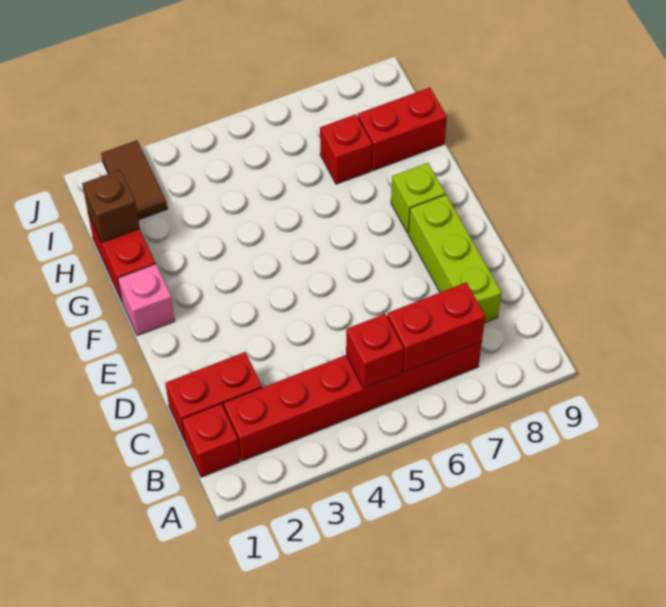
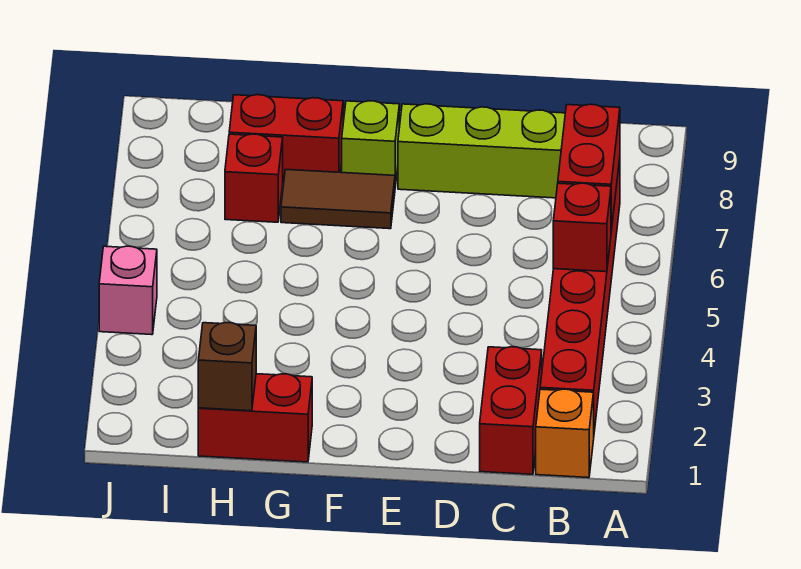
red brick B1 level 1 -> orange brick B1 level 1
pink brick F1 level 1 -> pink brick J4 level 1
red brick H8:H9 level 1 -> red brick G8:H8 level 1
brown tile I2:J2 level 1 -> brown tile F7:G7 level 1

